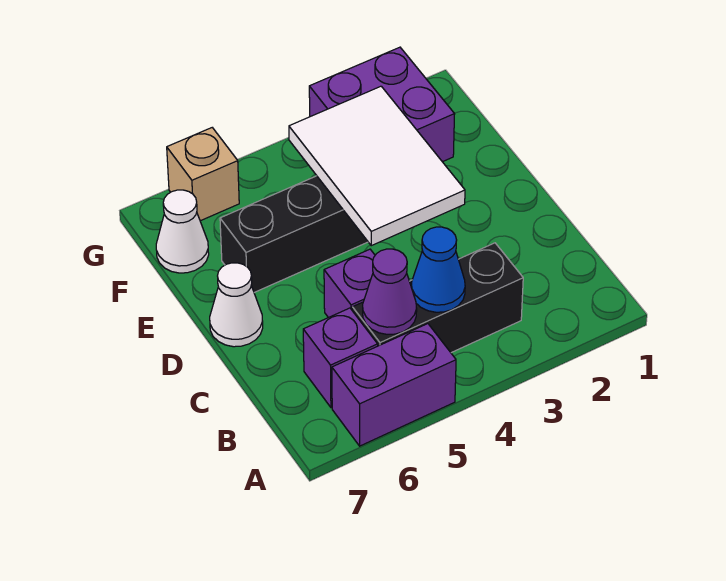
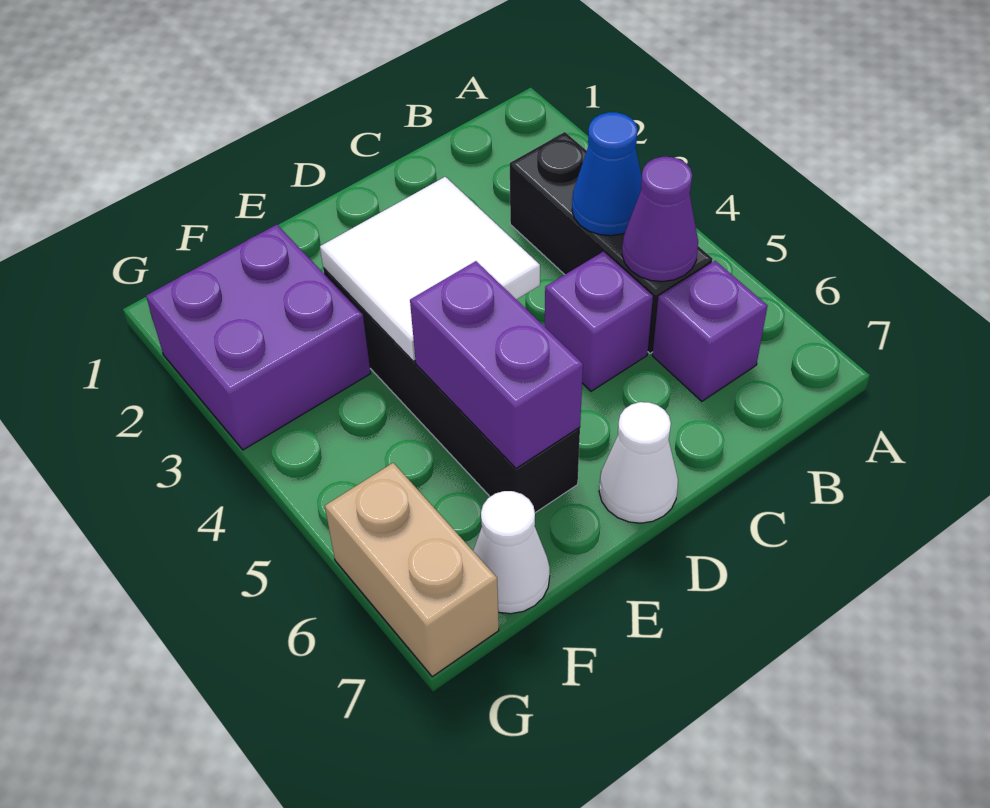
purple brick A5:A6 level 1 -> purple brick E5:E6 level 2
white tile D3:F4 level 2 -> white tile D3:E4 level 2
tan brick G6 level 1 -> tan brick G6:G7 level 1

